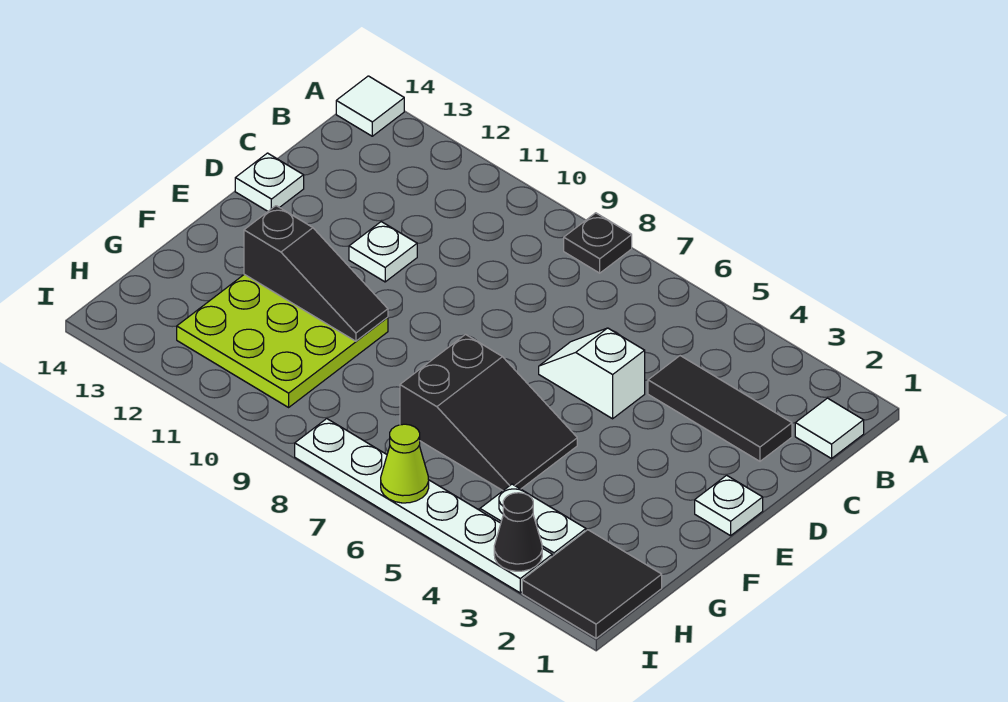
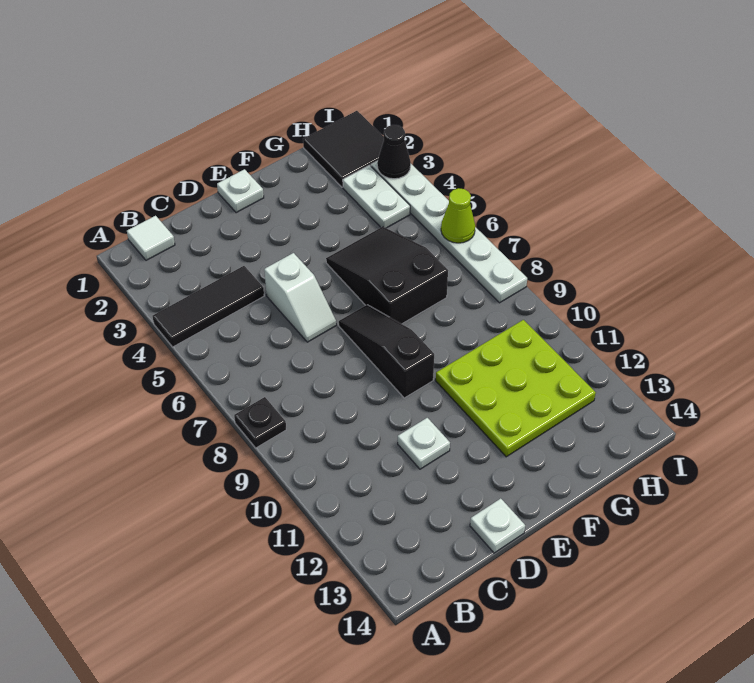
white tile A14 level 1 -> none
black tile C2:C4 level 1 -> black tile A4:C4 level 1
black slope F10:F12 level 2 top 12 -> black slope E7:E9 level 1 top 9

